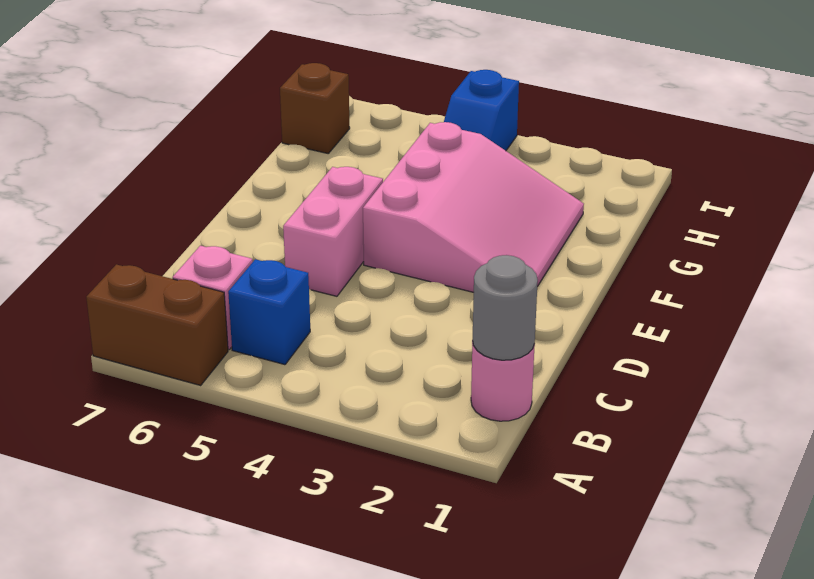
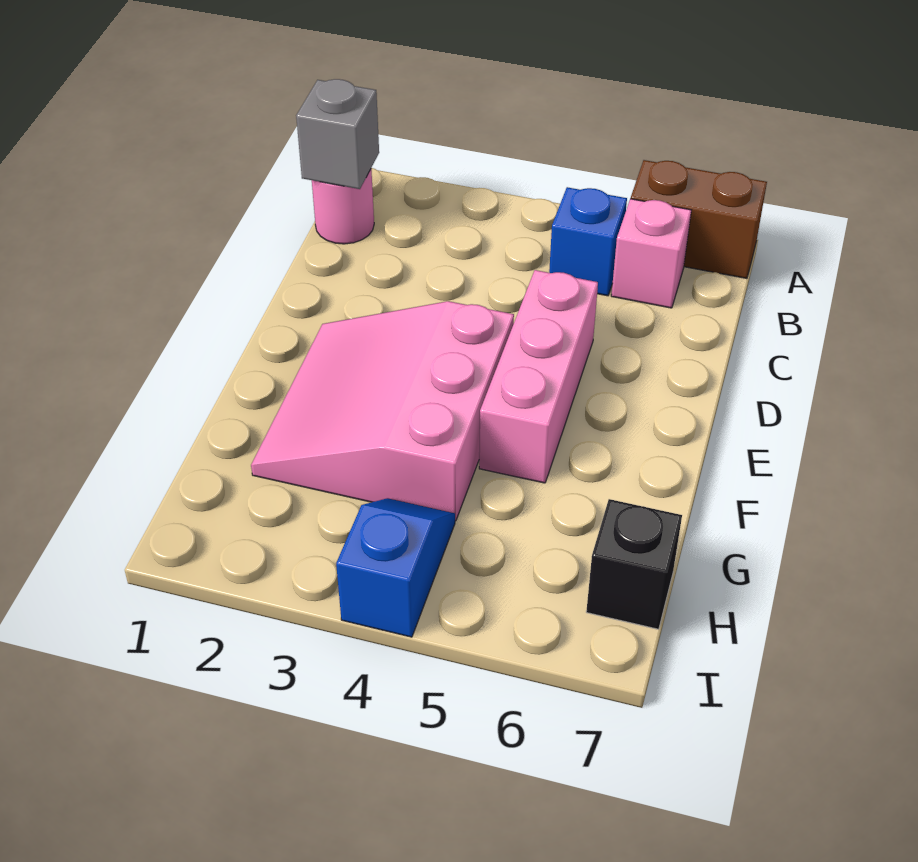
grey round brick B1 level 2 -> grey brick B1 level 2
pink brick D5:E5 level 1 -> pink brick D5:F5 level 1
brown brick H7 level 1 -> black brick H7 level 1

